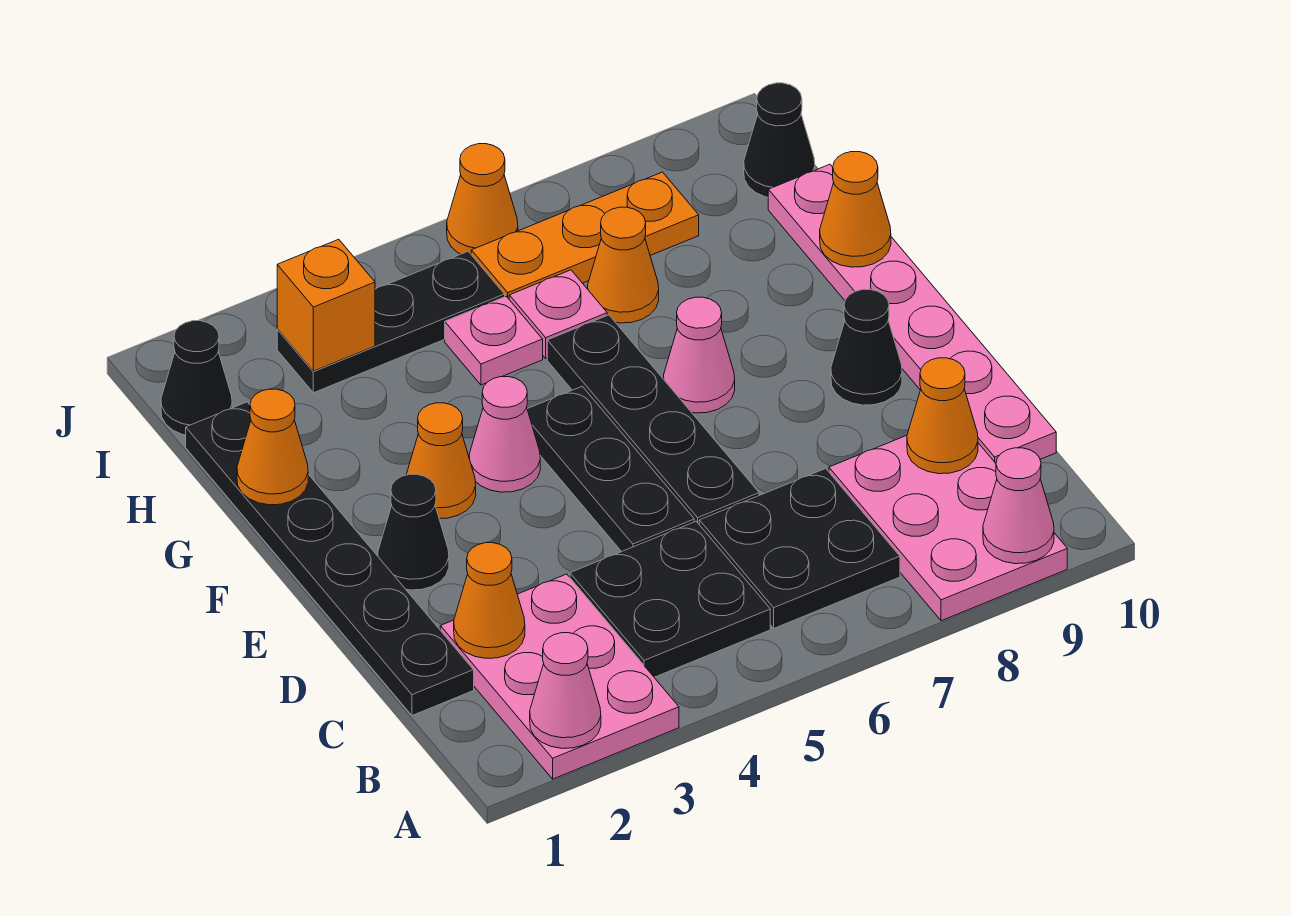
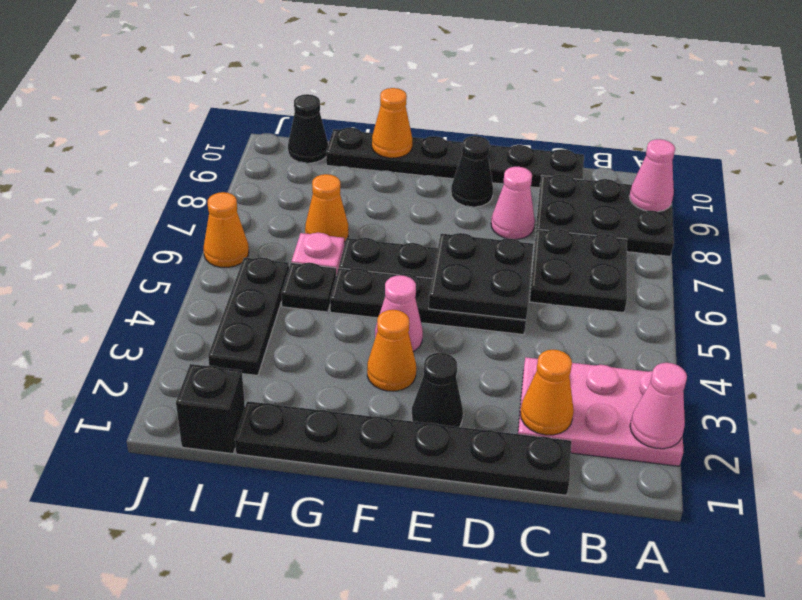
pink plate A8:C9 level 1 -> black plate A8:C9 level 1
black plate B4:C5 level 1 -> black plate D5:E6 level 2
orange cone C9 level 2 -> none
pink plate C10:H10 level 1 -> black plate C10:H10 level 1
black plate D5:F5 level 1 -> black plate D5:G5 level 1
pink cone F7 level 1 -> pink cone D8 level 1
orange cone G1 level 2 -> none
pink plate H5 level 1 -> black plate H5 level 1
black cone I1 level 1 -> black brick I1 level 1
orange brick I3 level 2 -> none
orange plate I6:I8 level 1 -> none

